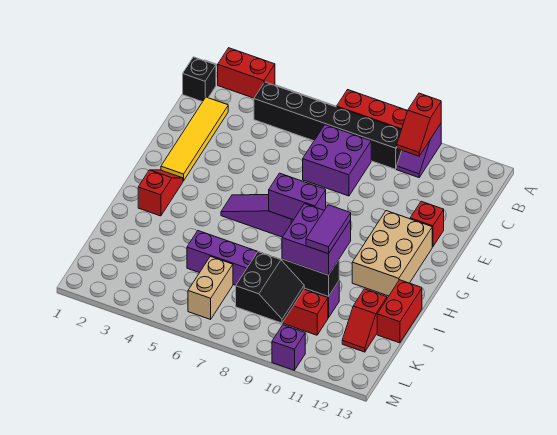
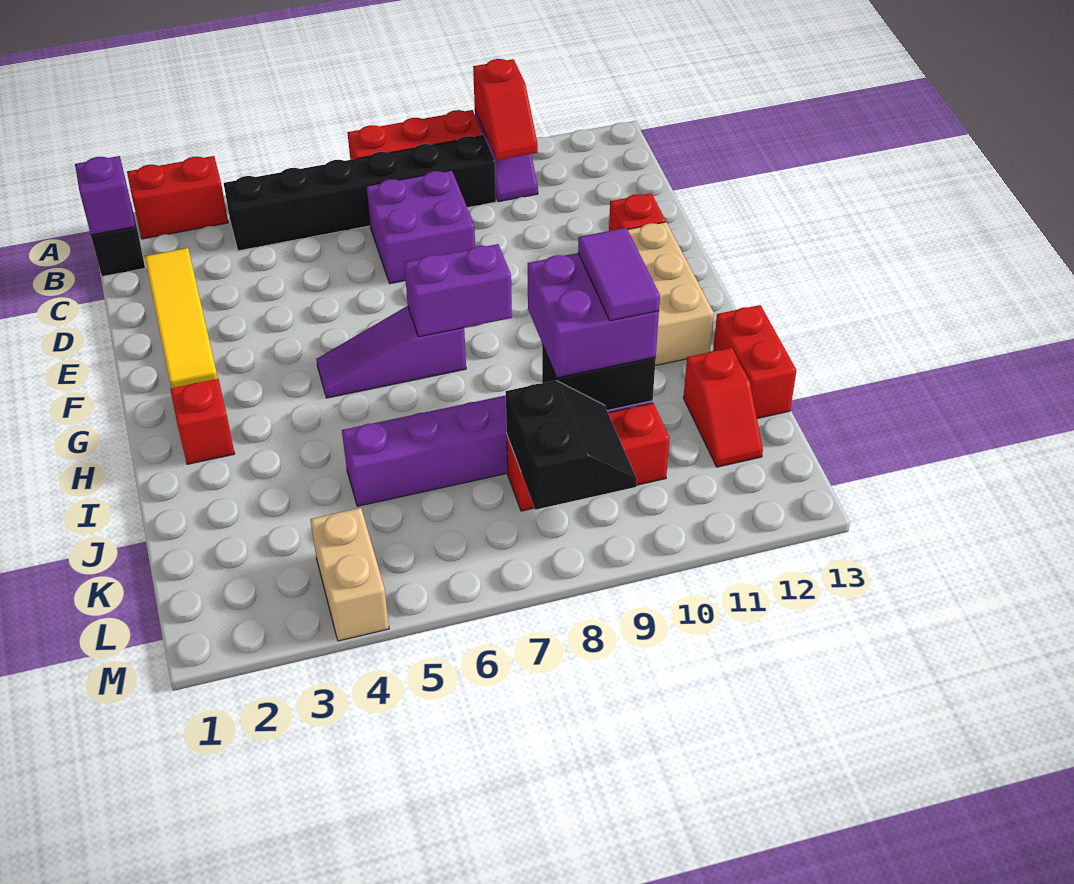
tan brick K6:L6 level 1 -> tan brick L4:M4 level 1
purple brick M10 level 1 -> purple brick B1 level 2

